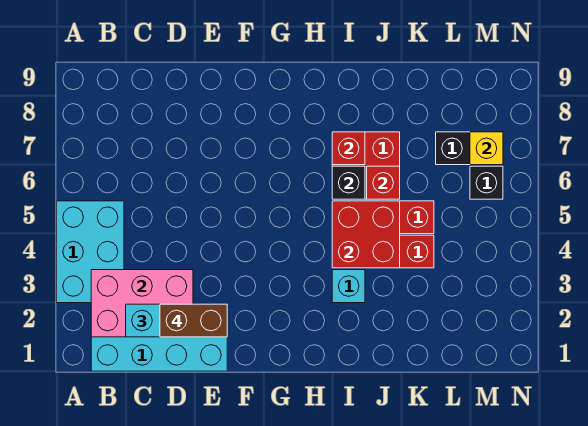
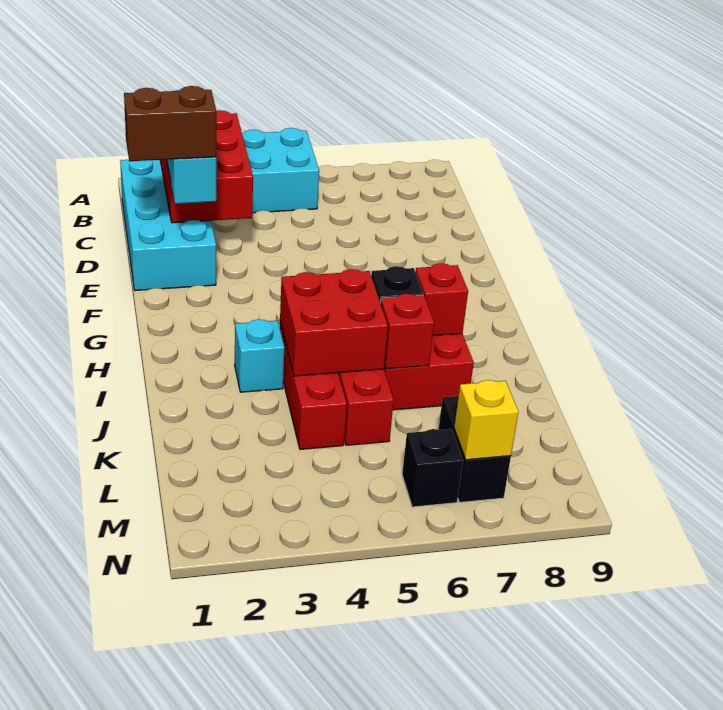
pink brick B2:D3 level 2 -> red brick B2:D3 level 2
brown brick D2:E2 level 4 -> brown brick E1:E2 level 4

